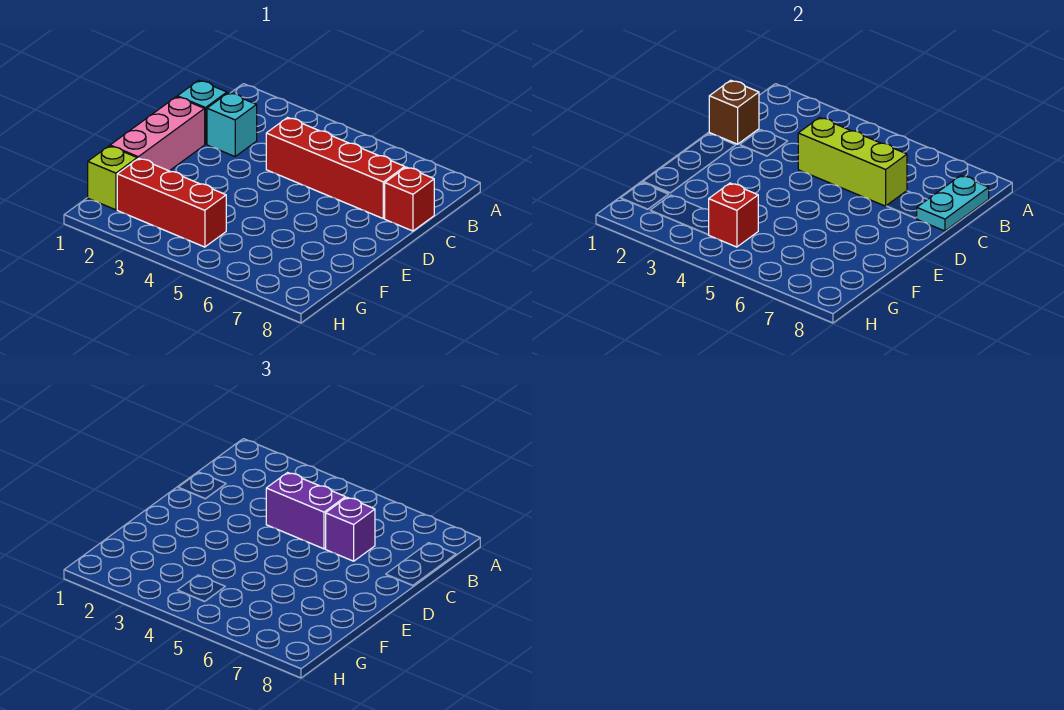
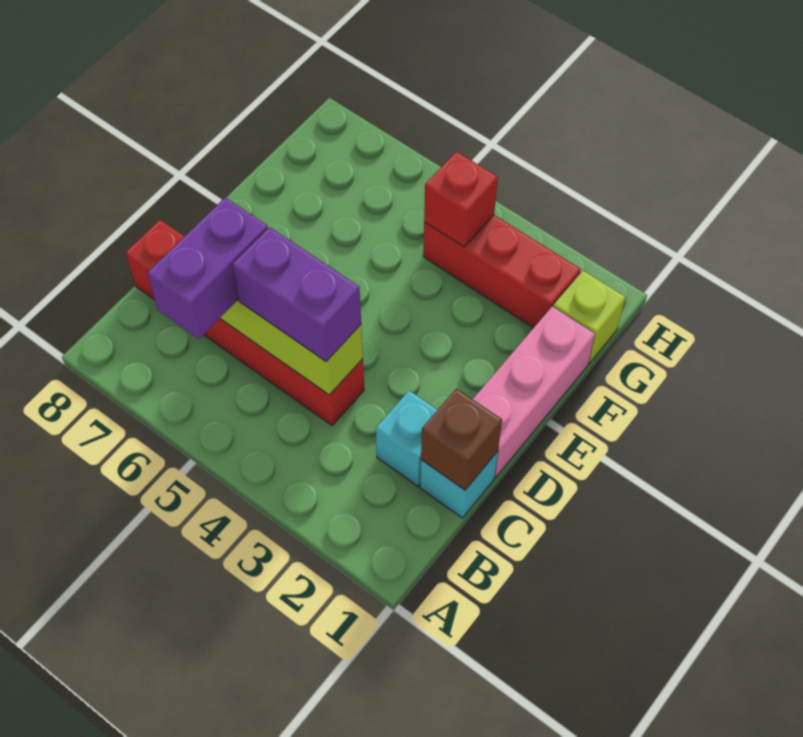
cyan plate B8:C8 level 2 -> none
purple brick C6 level 3 -> purple brick B6:C6 level 3

